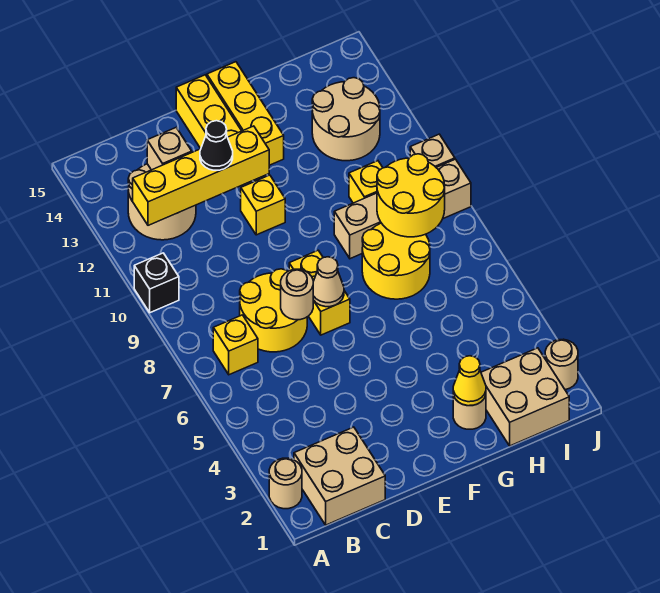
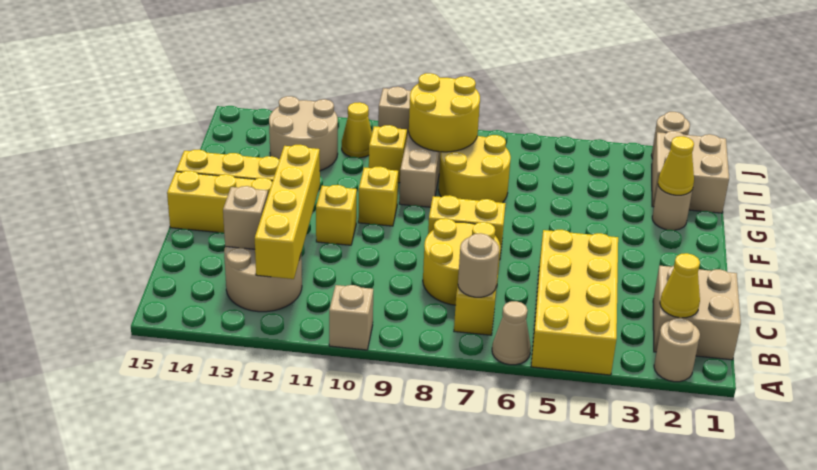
none -> yellow brick A4:D5 level 1
black brick A10 level 1 -> tan brick A10 level 1
none -> yellow cone B2 level 2
tan round brick D7 level 2 -> tan round brick B7 level 2
black cone D12 level 3 -> none
tan cone E7 level 2 -> tan cone A6 level 1
none -> yellow brick F10 level 1
none -> yellow cone I11 level 1

